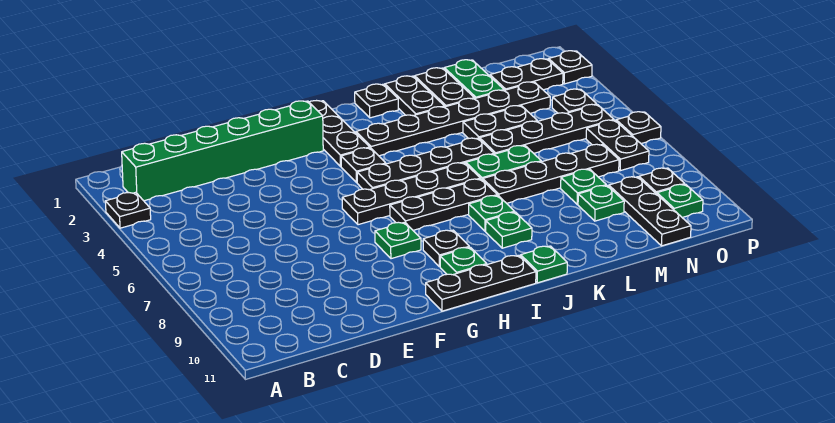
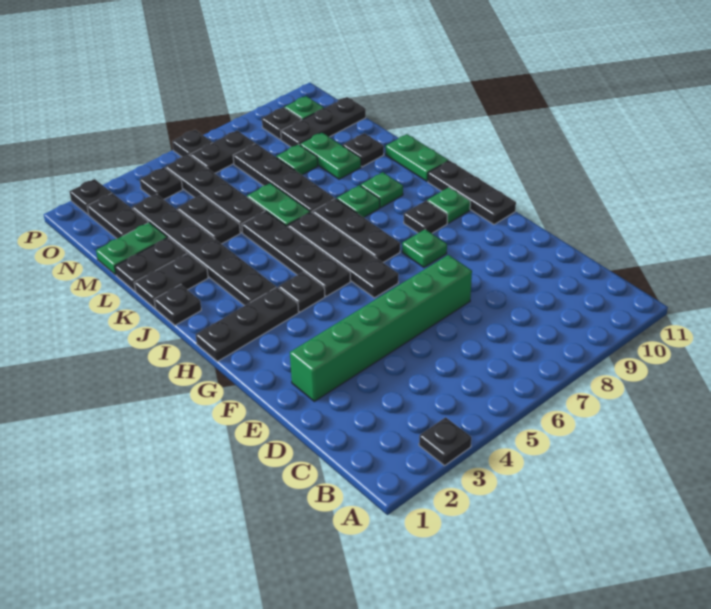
green brick B2:G2 level 1 -> green brick E2:E7 level 1
green plate J11 level 1 -> green plate J11:K11 level 1
none -> black plate L10 level 1
green plate M9 level 1 -> green plate L9:M9 level 1

